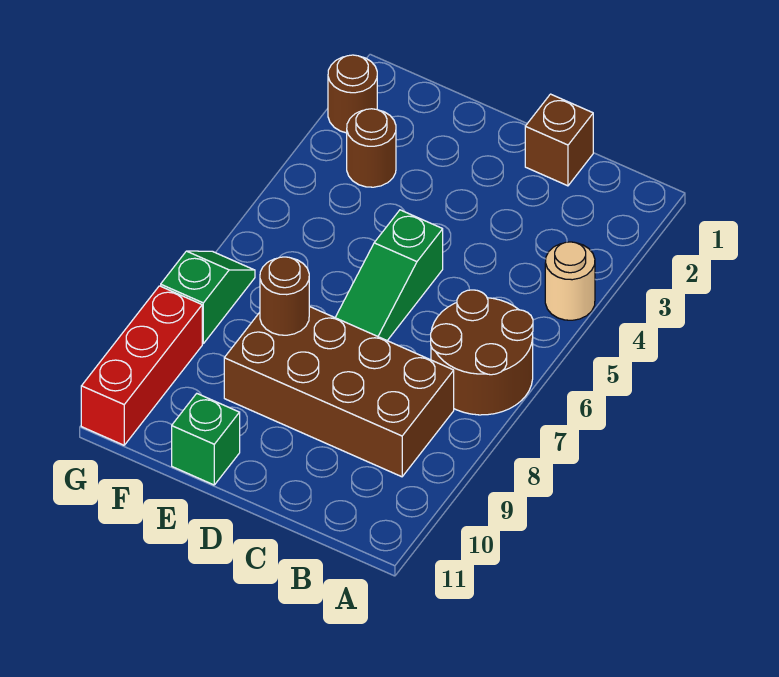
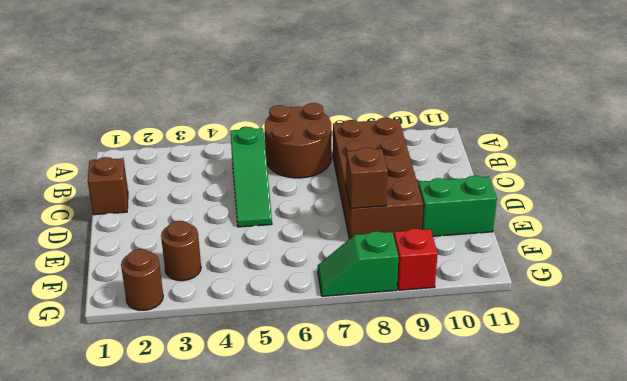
tan round brick A4 level 1 -> none
green slope D5:D7 level 1 top 5 -> green slope B5:D5 level 1 top B
brown round brick E8 level 2 -> brown brick E8 level 2
green brick E11 level 1 -> green brick E10:E11 level 1
red brick G9:G11 level 1 -> red brick G9 level 1

